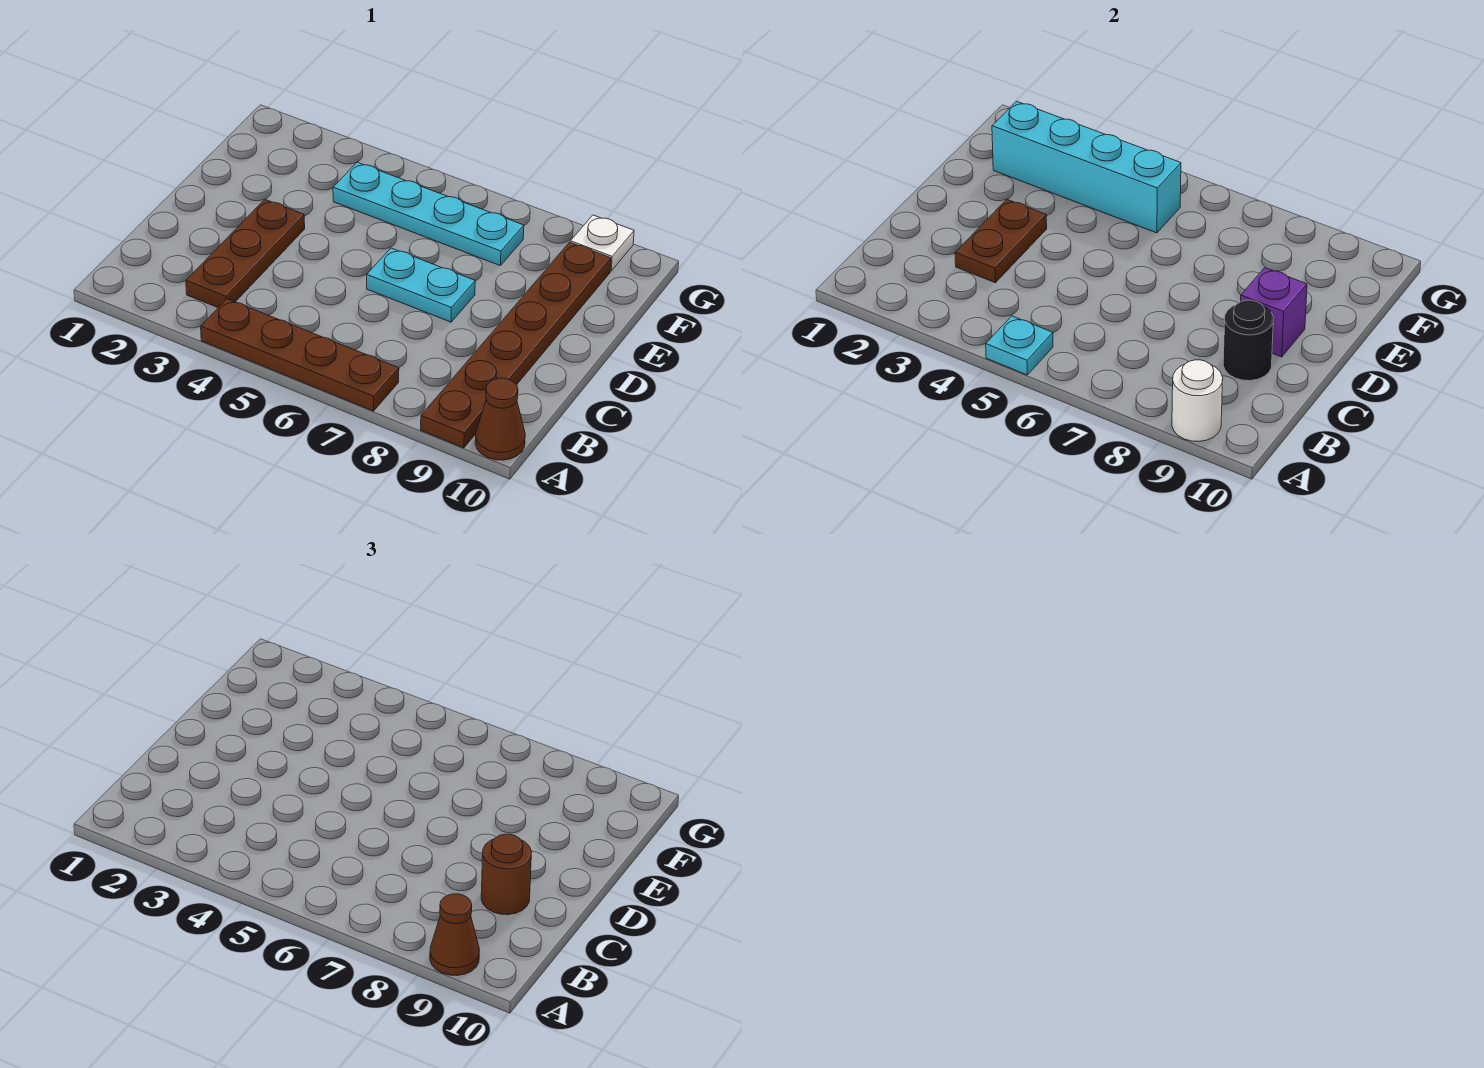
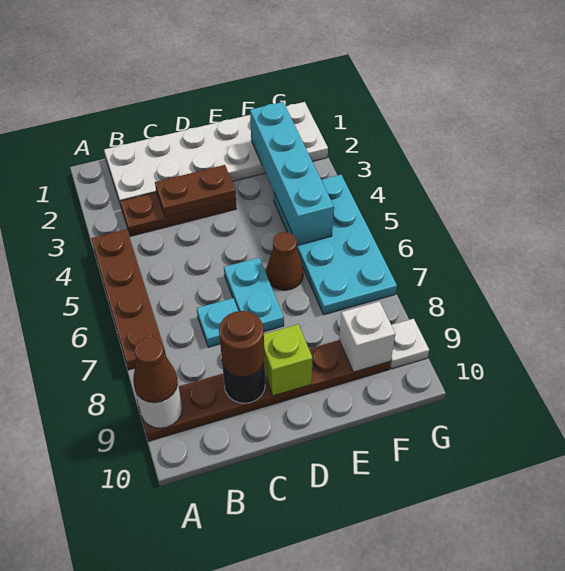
cyan plate A5 level 2 -> cyan plate C7 level 1
brown cone A10 level 1 -> brown cone E6 level 1
none -> white plate B1:G2 level 1
purple brick D9 level 2 -> lime brick D9 level 2
cyan plate F4:F7 level 1 -> cyan plate F4:G7 level 1
none -> white brick F9 level 2

